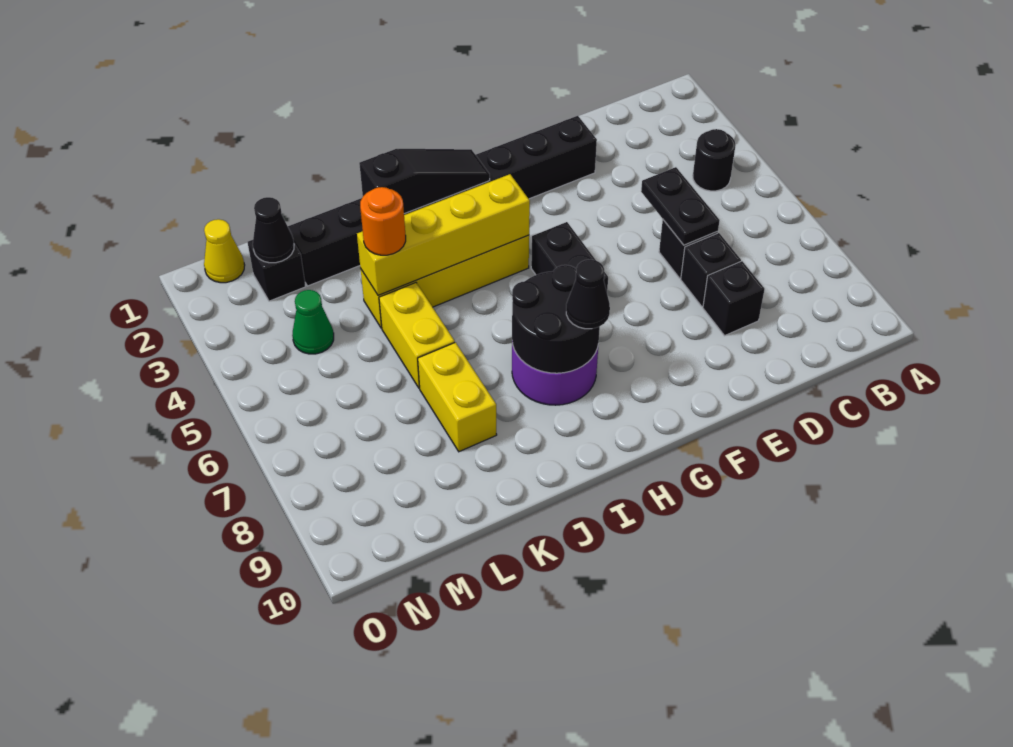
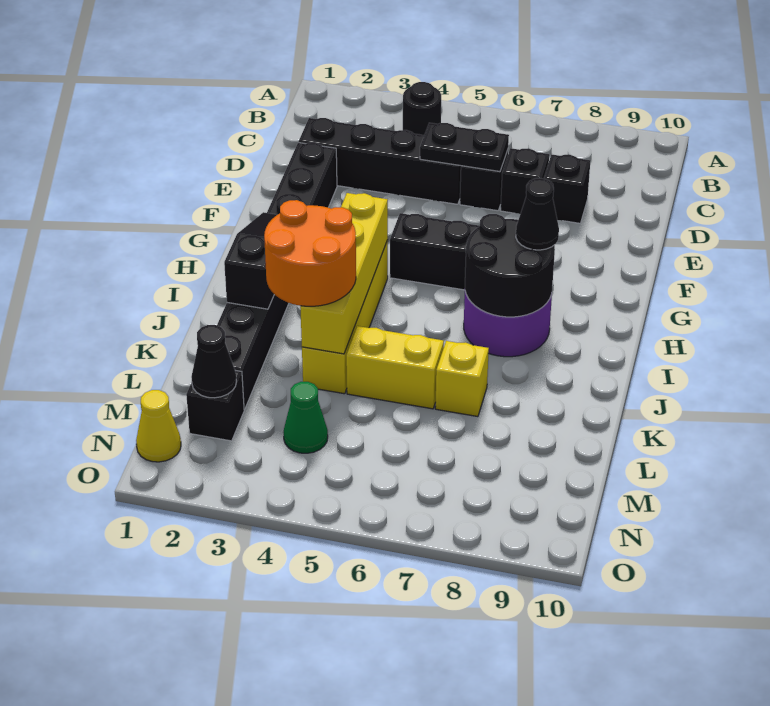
none -> black brick D2:D5 level 1
orange round brick K4 level 3 -> orange round brick J3:K4 level 3
yellow brick K7:K8 level 1 -> yellow brick K7 level 1

